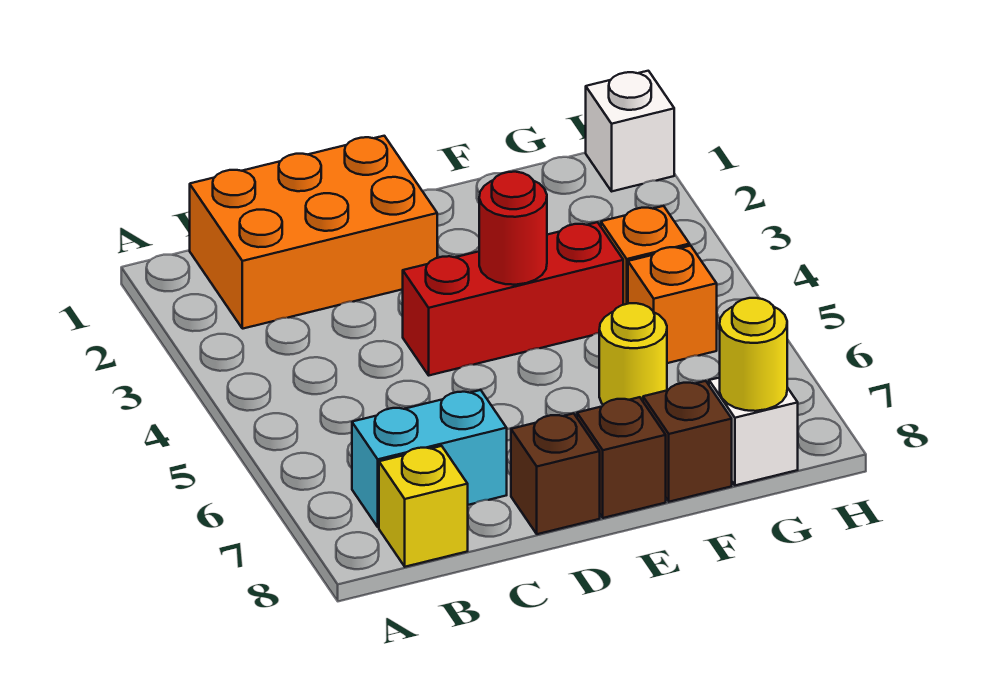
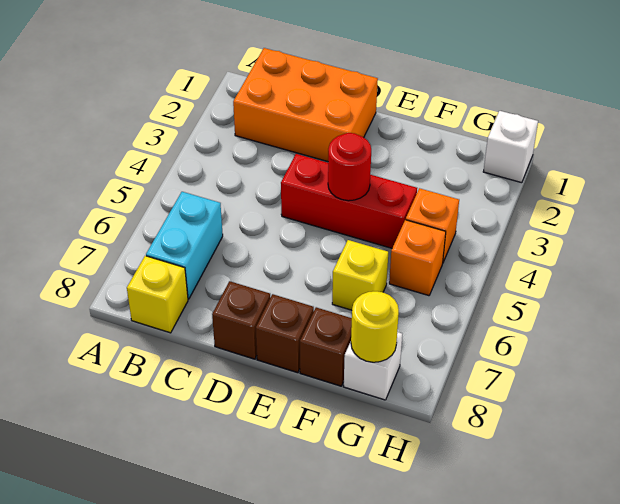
cyan brick B7:C7 level 1 -> cyan brick B6:B7 level 1
yellow round brick F6 level 1 -> yellow brick F6 level 1

